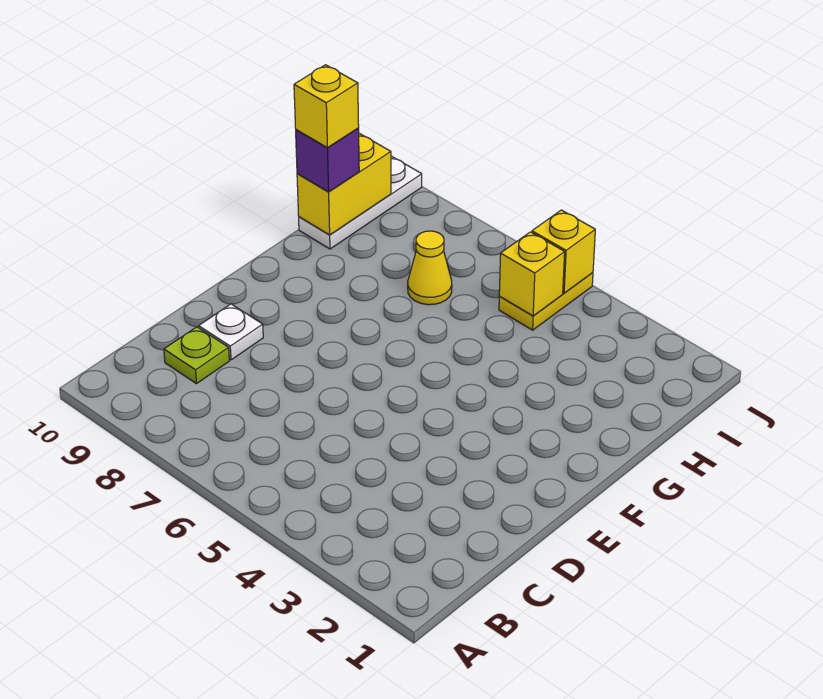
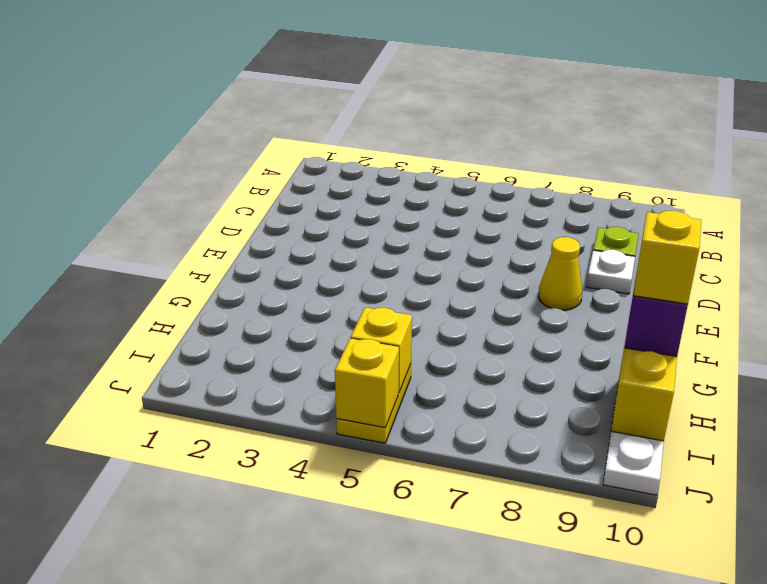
yellow cone H7 level 1 -> yellow cone E8 level 1

